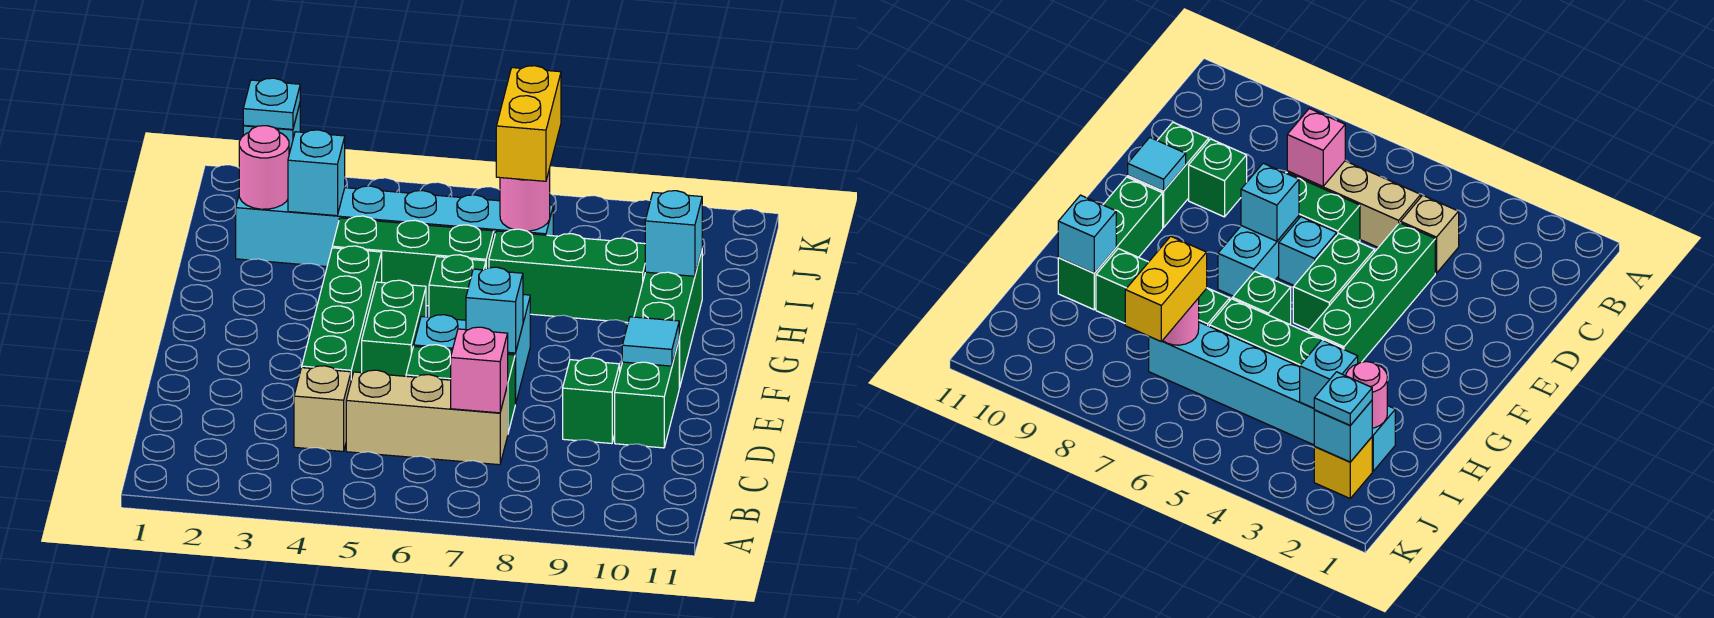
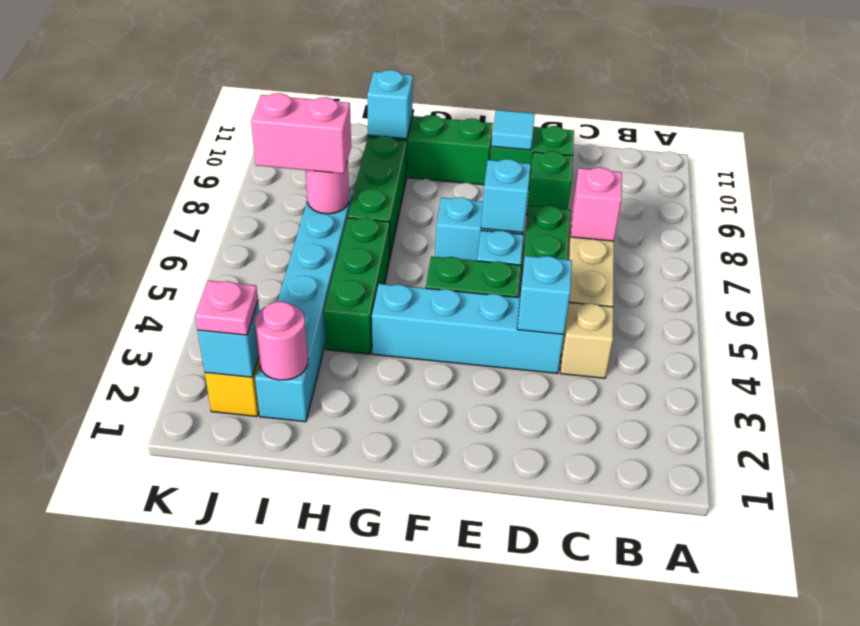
green brick D4:G4 level 1 -> cyan brick D4:G4 level 1
green brick G6 level 1 -> none
cyan brick I3 level 2 -> cyan brick D4 level 2
yellow brick I7:J7 level 3 -> pink brick I7:J7 level 3
cyan plate J2 level 3 -> pink plate J2 level 3

